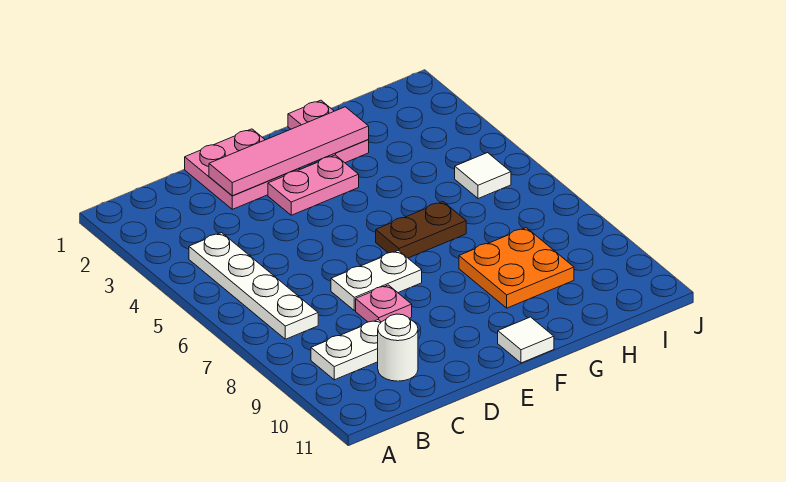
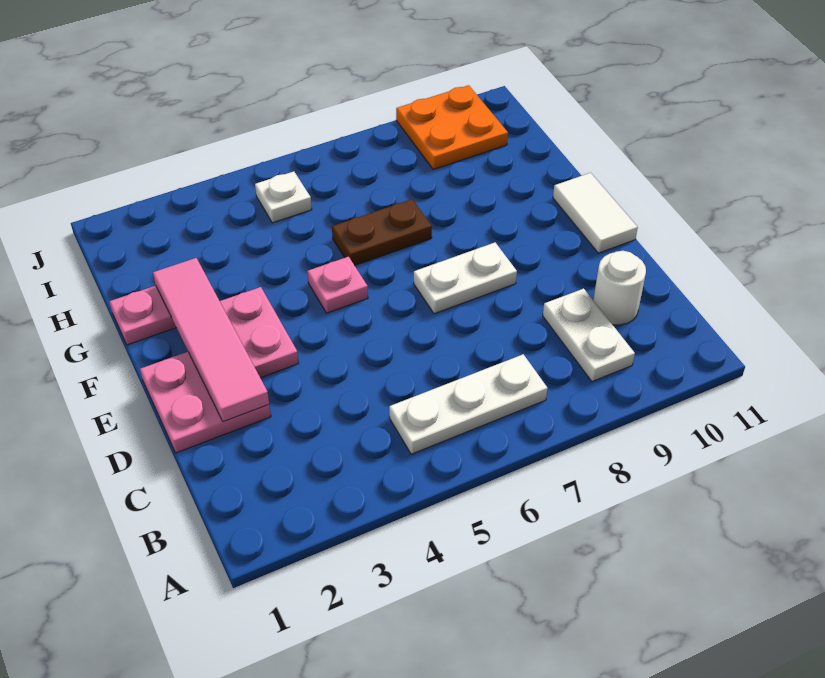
white plate B4:B7 level 1 -> white plate B5:B7 level 1
white plate D7:E7 level 1 -> white plate E7:E8 level 1
pink plate D8 level 1 -> pink plate F5 level 1
brown plate F6:G6 level 1 -> brown plate G6:G7 level 1
white tile F11 level 1 -> white tile E11:F11 level 1
orange plate G8:H9 level 1 -> orange plate I9:J10 level 1
white tile I5 level 1 -> white plate I5 level 1

